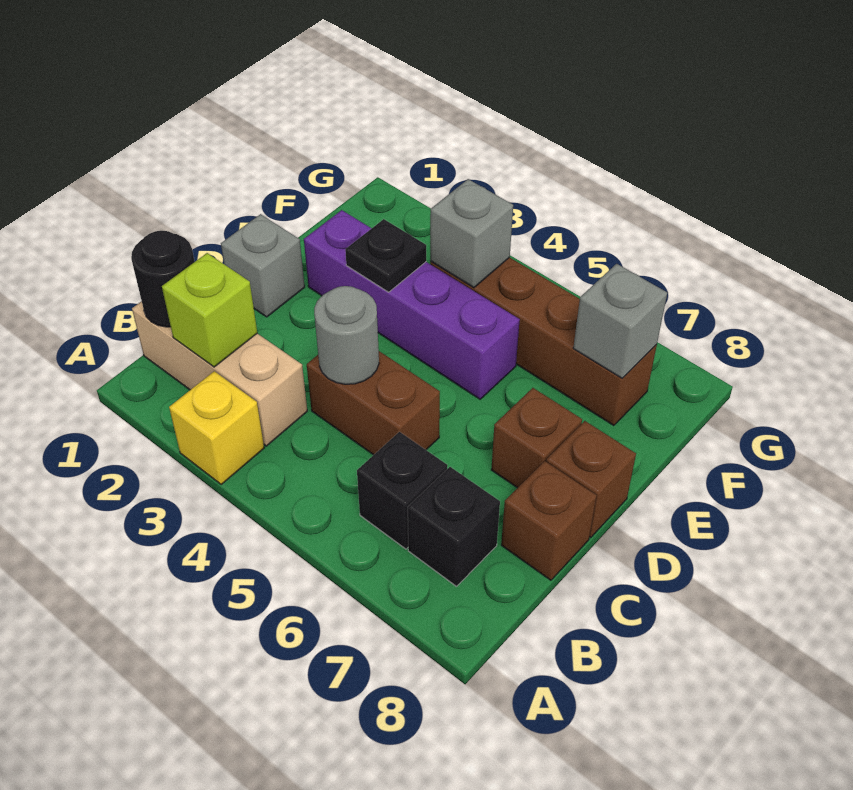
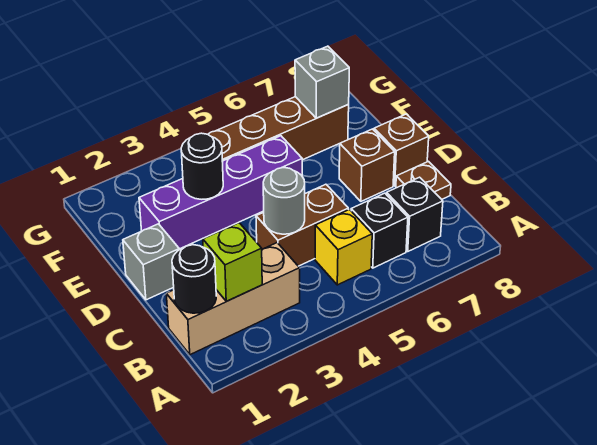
yellow brick A3 level 1 -> yellow brick B5 level 1
brown brick C8 level 1 -> brown plate C8 level 1
black plate E3 level 2 -> black round brick E3 level 2
grey brick F4 level 2 -> none

